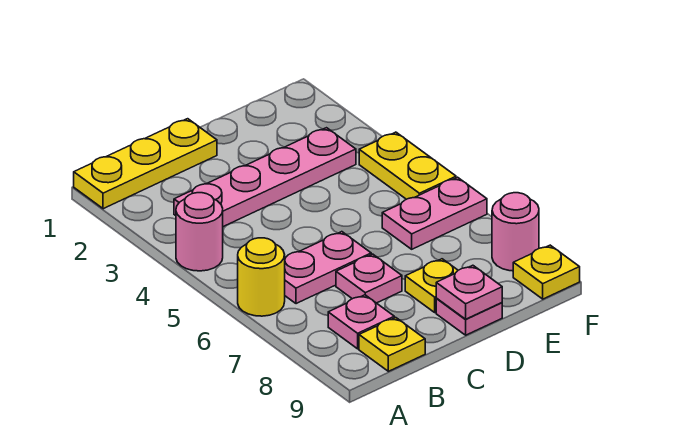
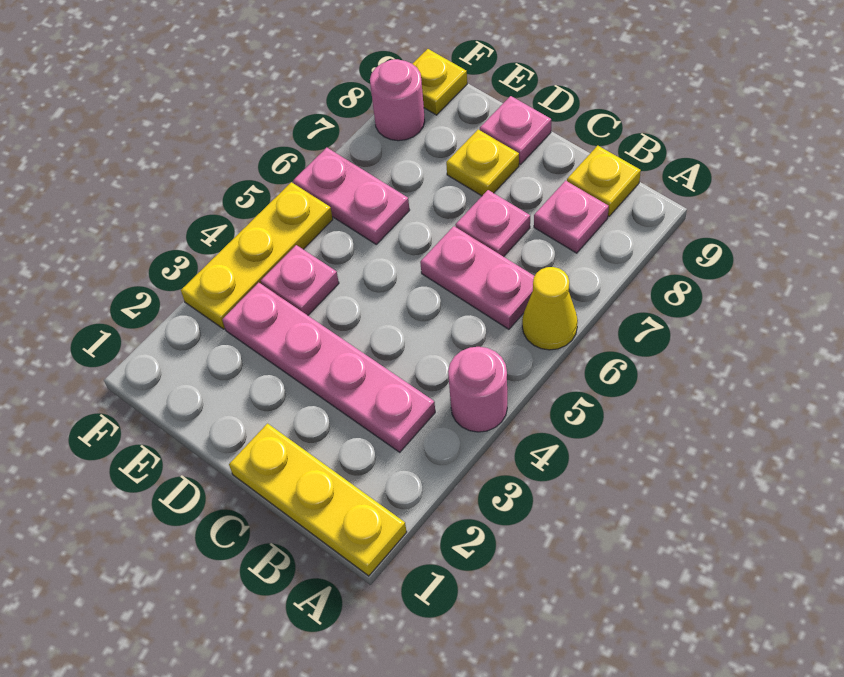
yellow round brick A6 level 1 -> yellow cone A6 level 1
pink plate D9 level 2 -> pink plate E4 level 1
yellow plate F4:F5 level 1 -> yellow plate F3:F5 level 1

